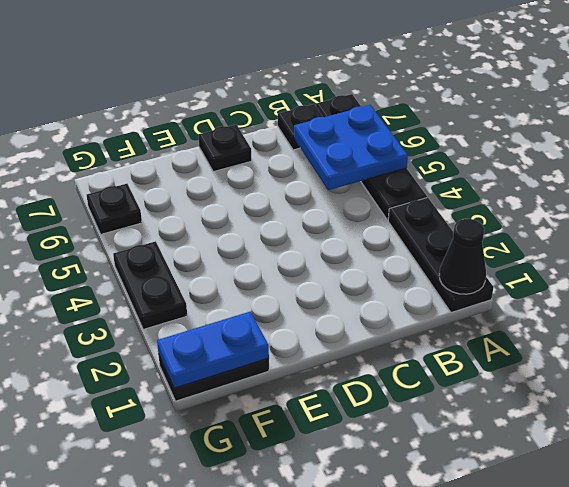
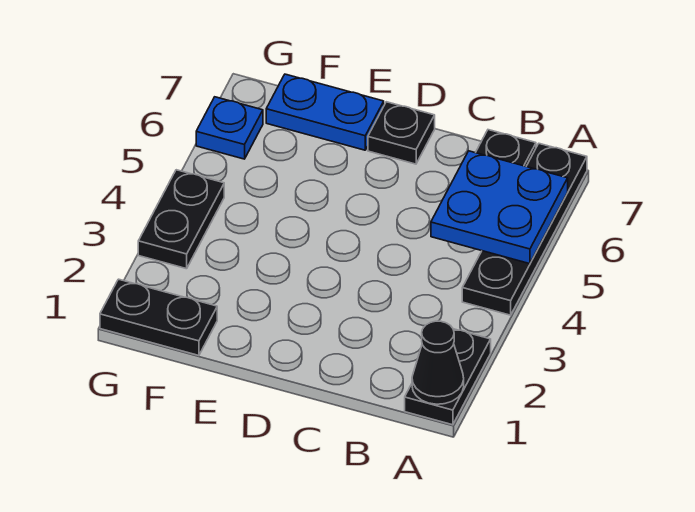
black plate A1:A3 level 1 -> black plate A1:A2 level 1
blue plate F1:G1 level 2 -> blue plate E7:F7 level 1
black plate G6 level 1 -> blue plate G6 level 1

